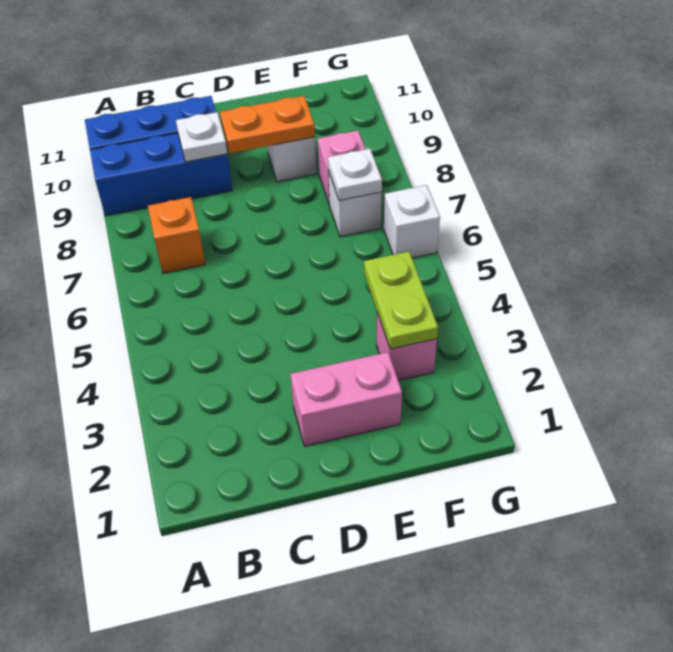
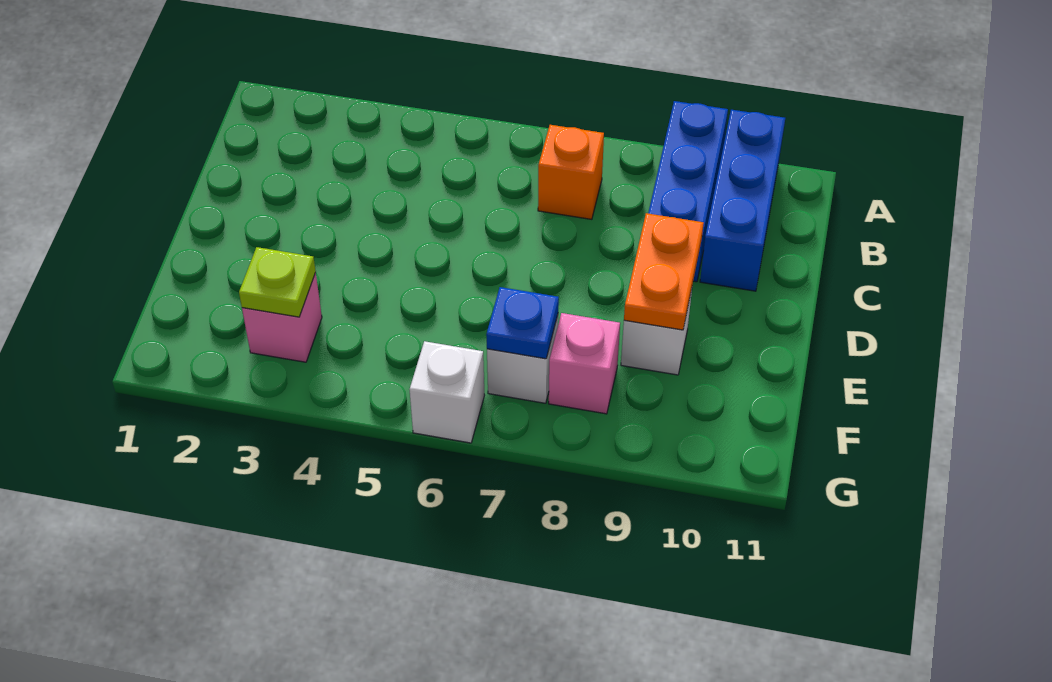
white plate C9 level 2 -> none
pink brick D2:E2 level 1 -> none
lime plate F3:F4 level 2 -> lime plate F3 level 2
white plate F7 level 2 -> blue plate F7 level 2

